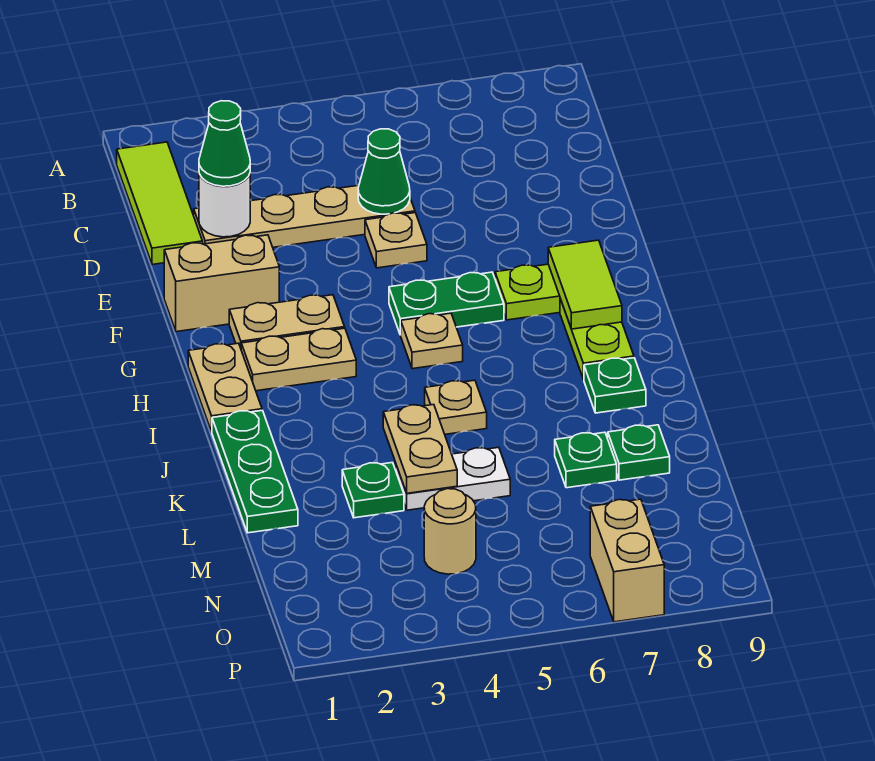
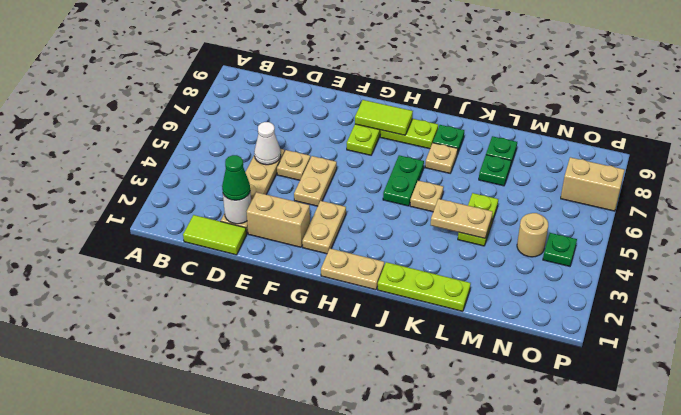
lime tile B1:D1 level 1 -> lime tile C1:D1 level 1
green cone D5 level 2 -> white cone D5 level 2
tan brick F1:F2 level 1 -> tan brick E2:F2 level 1
green plate G5:G6 level 1 -> green plate I5:I6 level 1
tan plate H2:H3 level 1 -> tan plate F4:F5 level 1
tan plate H5 level 1 -> tan plate J7 level 1
green plate J1:L1 level 1 -> lime plate J1:L1 level 1
green plate L3 level 1 -> green plate O4 level 1
white plate L4:L5 level 1 -> lime plate L4:L5 level 1

